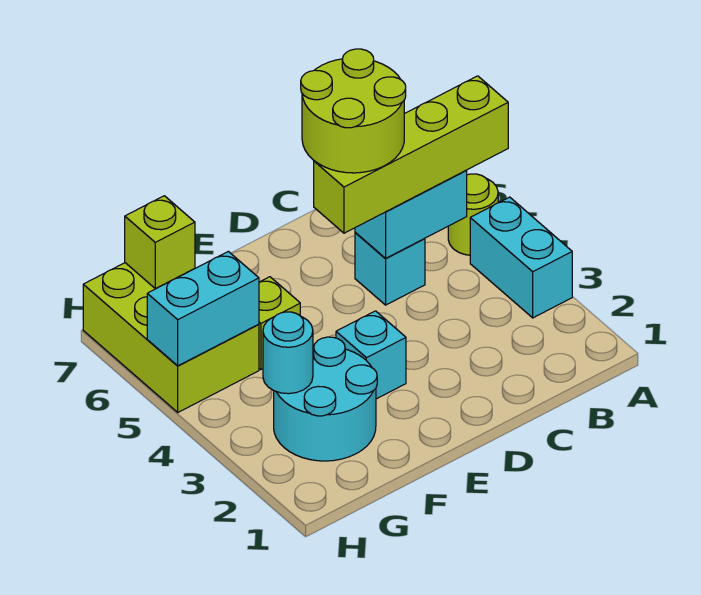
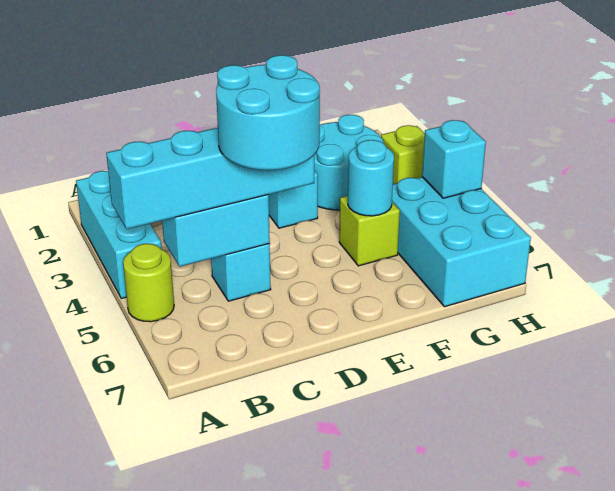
cyan brick A3:A4 level 1 -> cyan brick A2:A4 level 1
lime brick A5:D5 level 3 -> cyan brick A5:D5 level 3
lime round brick C5:D6 level 4 -> cyan round brick C5:D6 level 4
cyan round brick G3 level 2 -> cyan round brick F5 level 2
lime brick G5:H7 level 1 -> cyan brick G5:H7 level 1
cyan brick G5:H5 level 2 -> cyan brick H5 level 2
lime brick G7 level 2 -> lime brick H3 level 1

